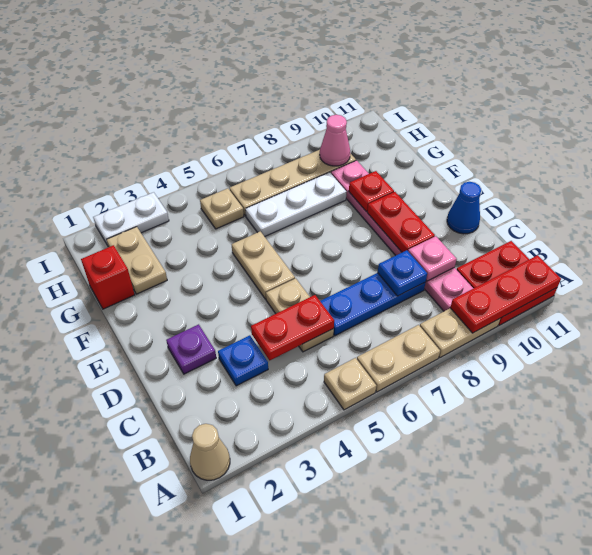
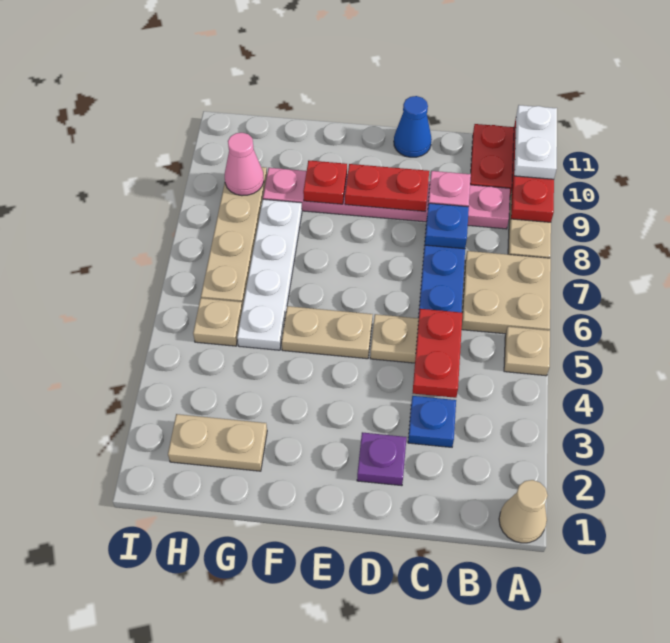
tan plate A6:A7 level 1 -> tan plate A6:B7 level 1
red brick G1 level 1 -> none
white plate G6:G8 level 1 -> white plate G5:G8 level 1
white plate I2:I3 level 1 -> white plate A10:A11 level 3

